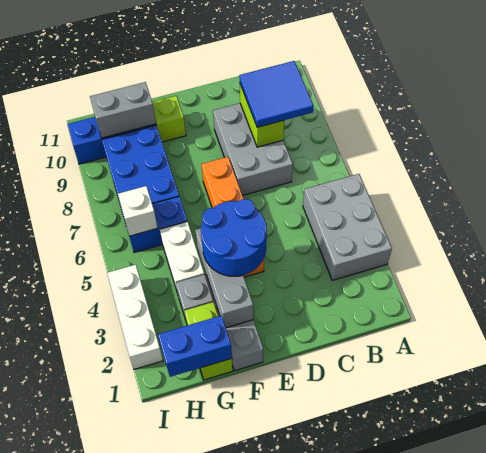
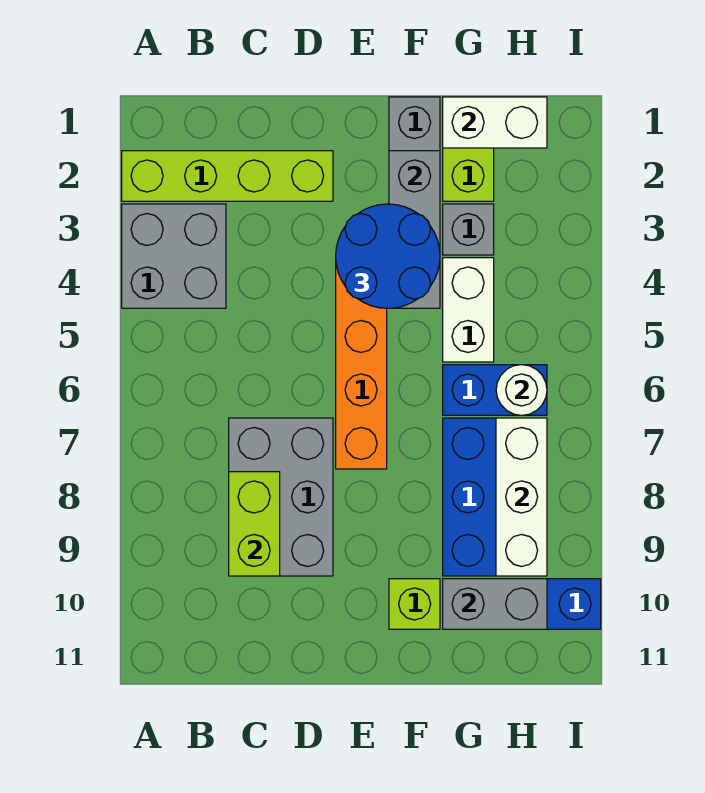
none -> lime brick A2:D2 level 1
grey brick A3:B5 level 1 -> grey brick A3:B4 level 1
blue tile B8:C9 level 3 -> none
blue brick G1:H1 level 2 -> white brick G1:H1 level 2
white brick H6 level 2 -> white round brick H6 level 2
white brick I2:I4 level 1 -> white brick H7:H9 level 2

